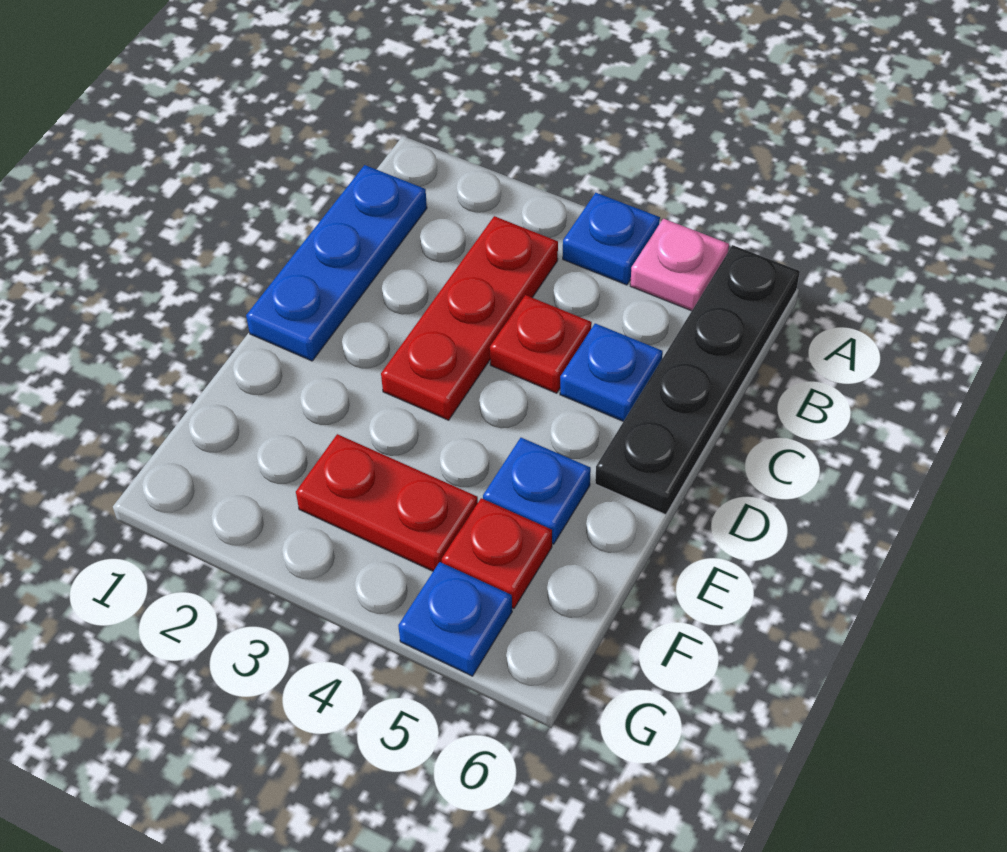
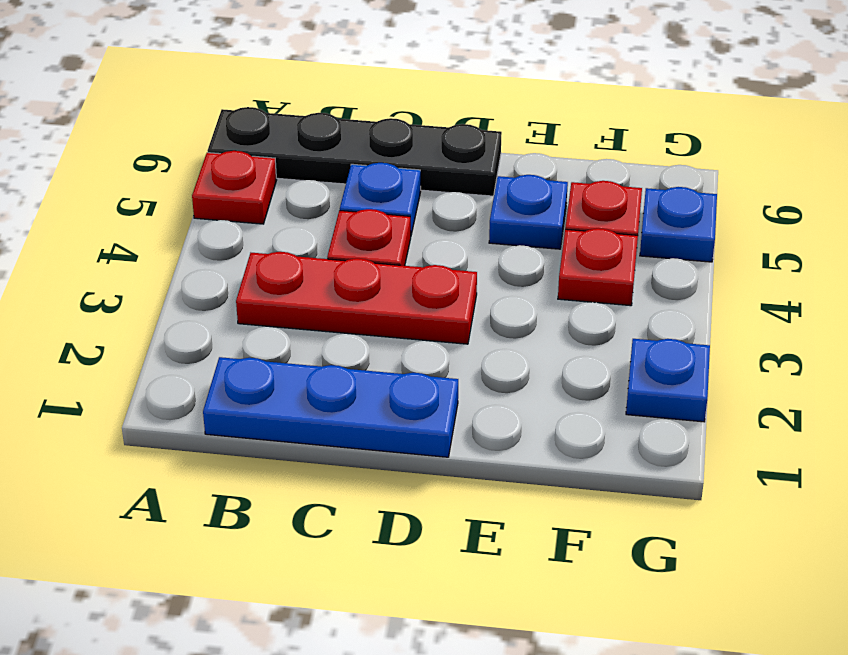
blue plate A4 level 1 -> blue plate G2 level 1
pink plate A5 level 1 -> red plate A5 level 1
red plate F3:F4 level 1 -> red plate F4 level 1

